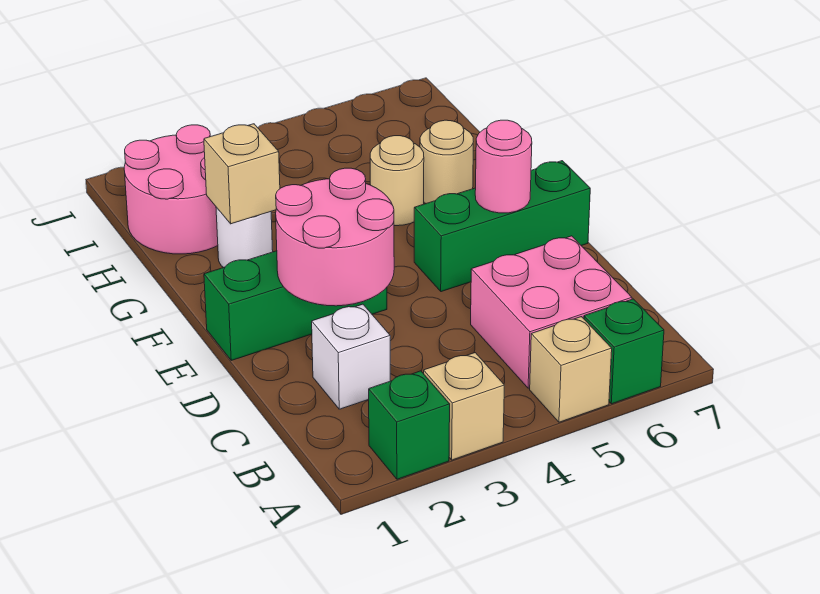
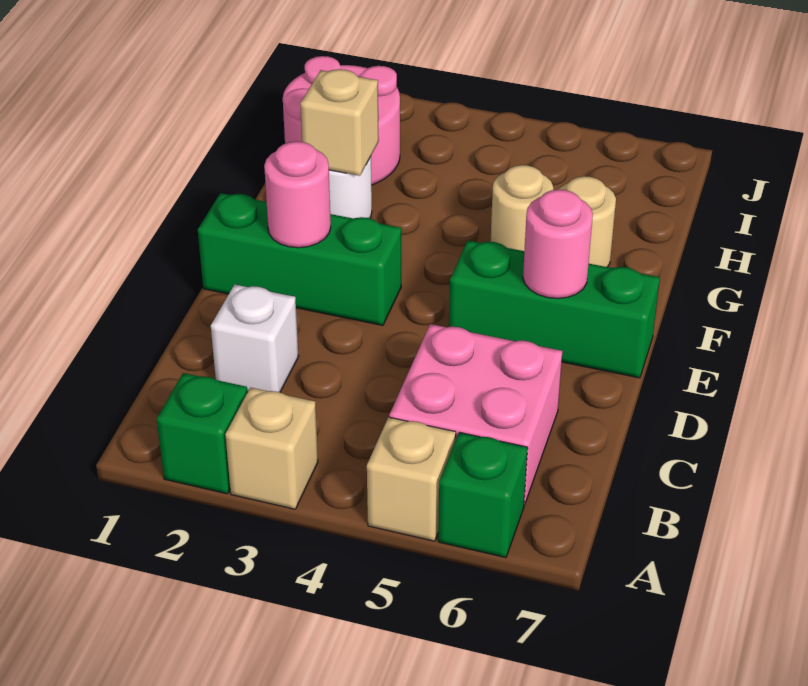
pink round brick D2:E3 level 2 -> pink round brick E2 level 2

